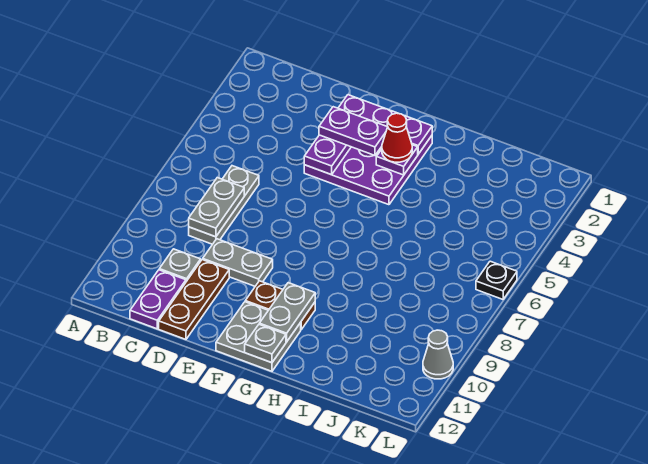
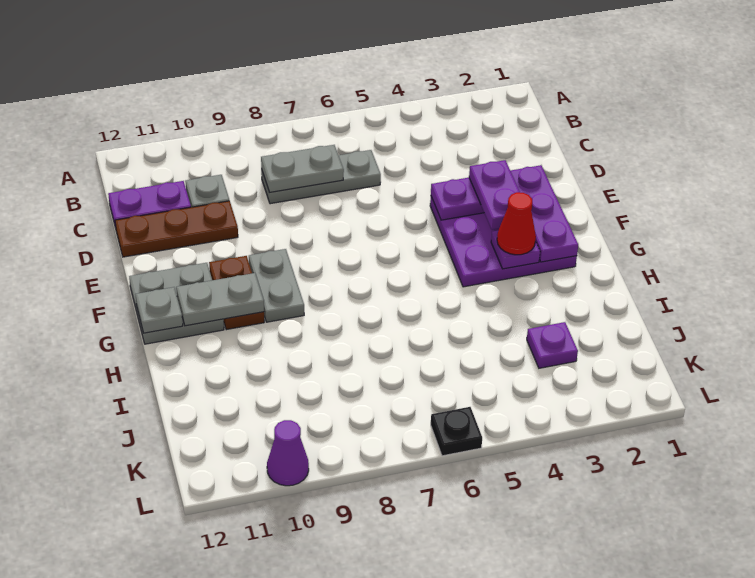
grey plate D9:E9 level 1 -> grey plate F9:G9 level 1
none -> purple plate J3 level 1
grey cone L10 level 1 -> purple cone L10 level 1

